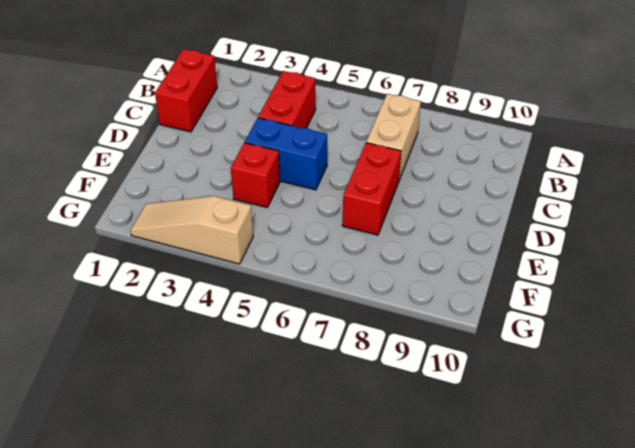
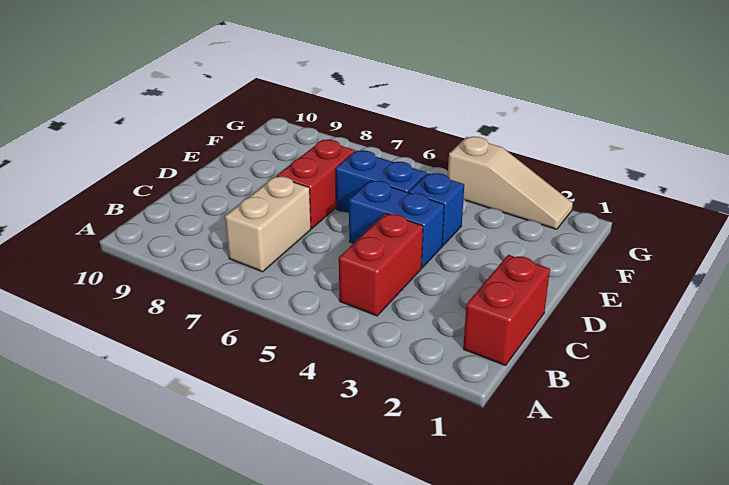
red brick E4 level 1 -> blue brick E4 level 1
none -> blue brick E5:E6 level 1

